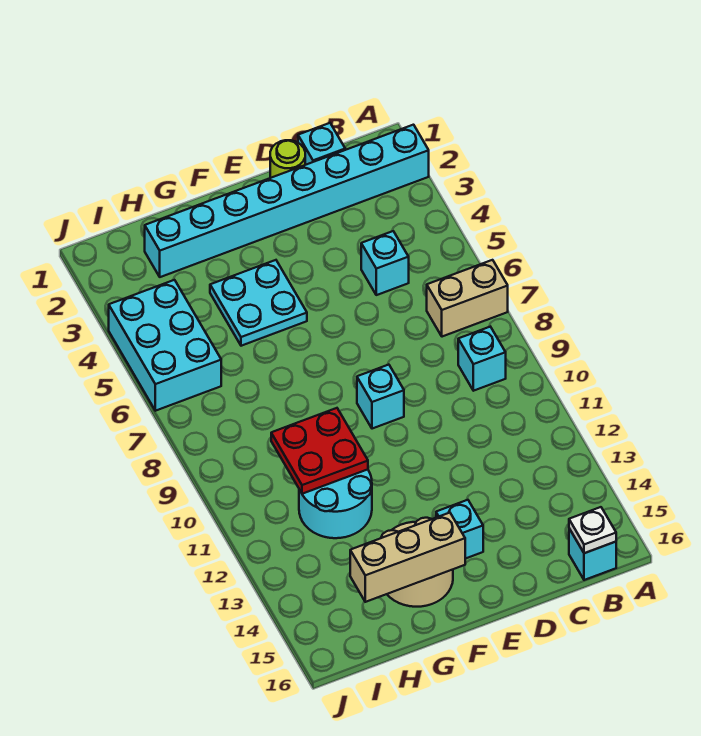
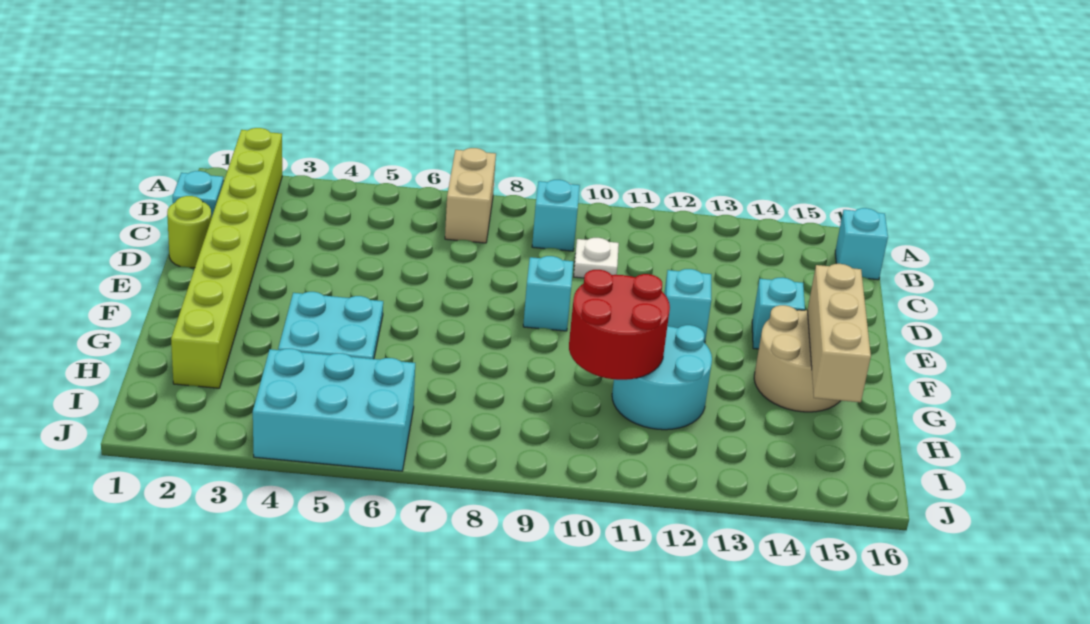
cyan brick A2:H2 level 1 -> lime brick A2:H2 level 1
white plate B16 level 2 -> white plate C10 level 1
cyan brick C5 level 1 -> cyan brick E12 level 1
red plate G10:H11 level 2 -> red round brick G10:H11 level 2

